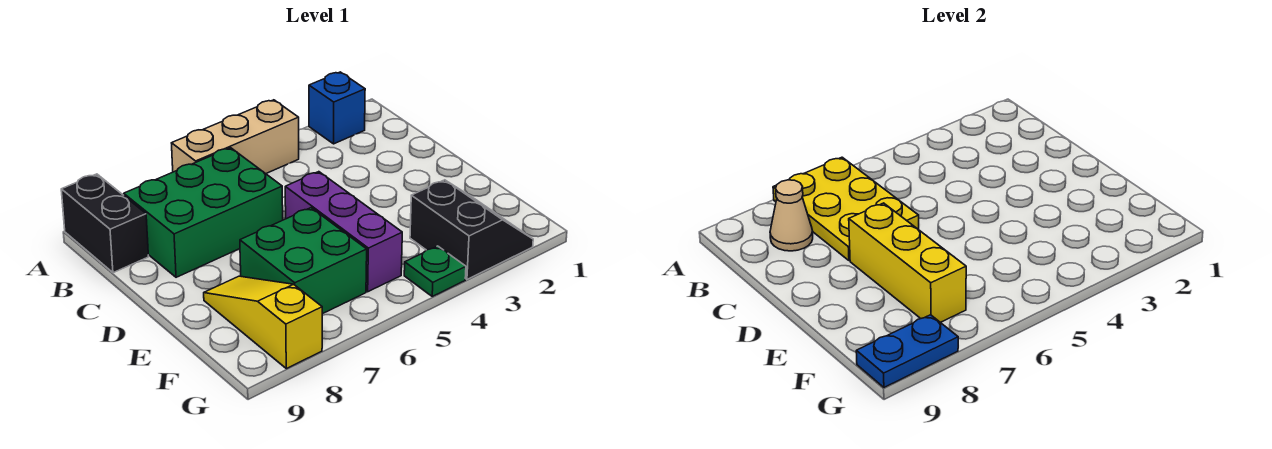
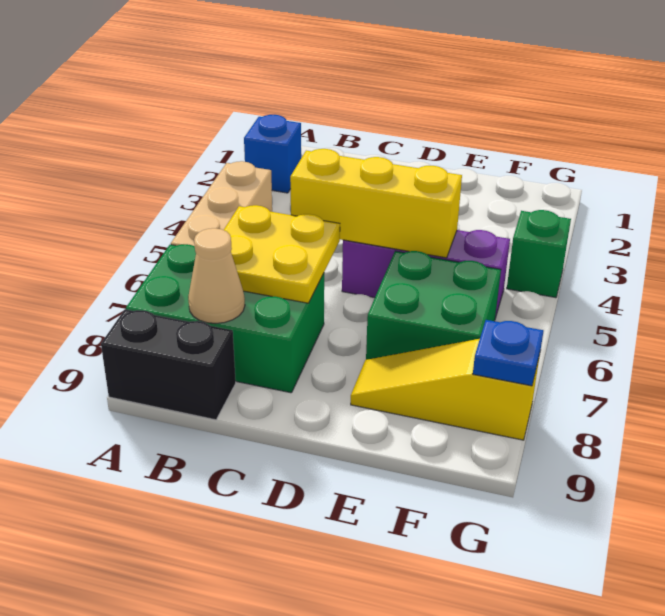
yellow plate A6:C7 level 2 -> yellow plate B6:C7 level 2
green brick B6:C8 level 1 -> green brick A7:C8 level 1
yellow brick D7:F7 level 2 -> yellow brick C5:E5 level 2
black slope F2:G3 level 1 top 3 -> none
green plate G4 level 1 -> green brick G4 level 1
blue plate G8:G9 level 2 -> blue plate G8 level 2

